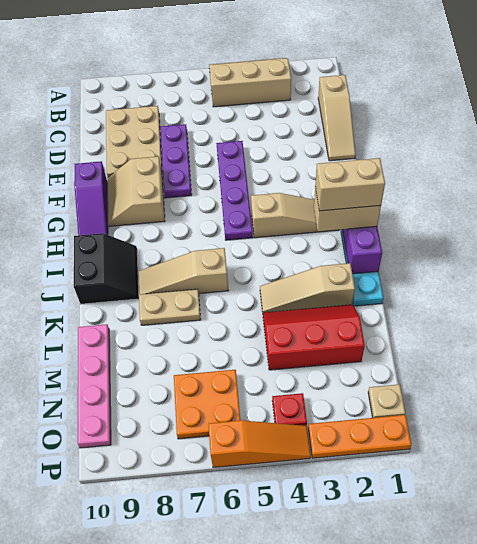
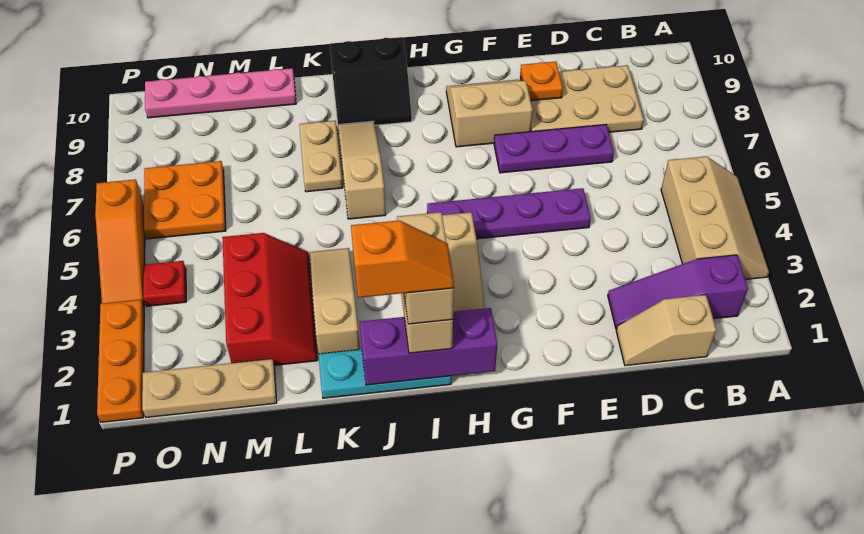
tan slope C1:E1 level 1 top C -> tan slope C1:D1 level 1 top C
none -> orange plate E9 level 2
purple slope F10:H10 level 1 top F -> purple slope B2:D2 level 1 top B
none -> orange slope I1:J1 level 5 top J
tan plate O1 level 1 -> tan plate M1:O1 level 1

